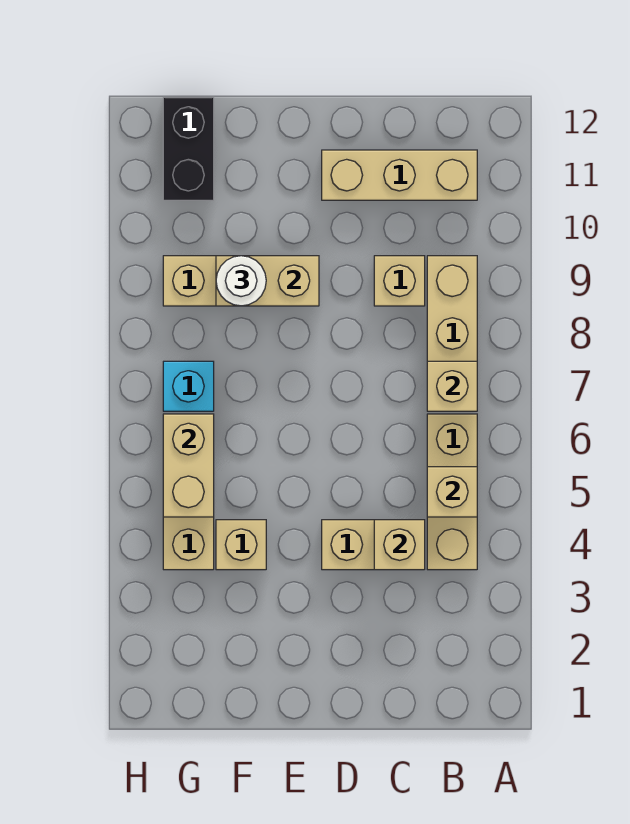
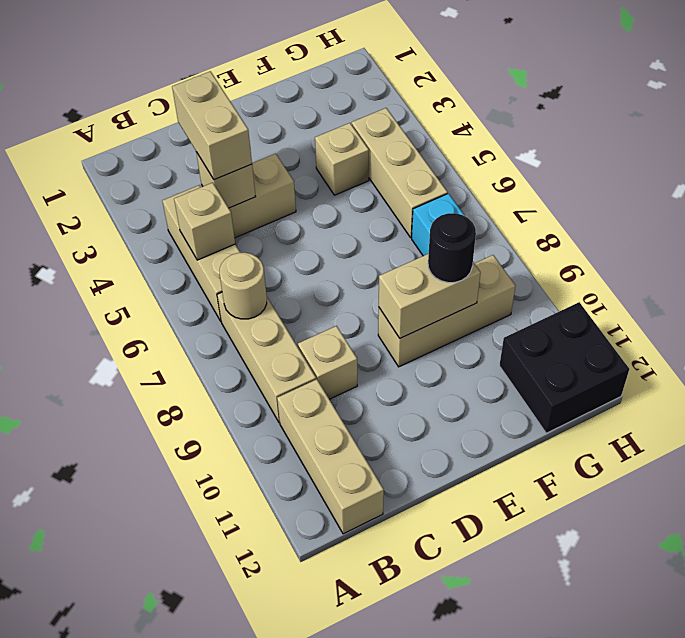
tan brick B7 level 2 -> tan round brick B7 level 2
tan brick B11:D11 level 1 -> tan brick B10:B12 level 1
white round brick F9 level 3 -> black round brick F9 level 3
tan brick G5:G6 level 2 -> tan brick C3:C4 level 3
black brick G11:G12 level 1 -> black brick G11:H12 level 1

